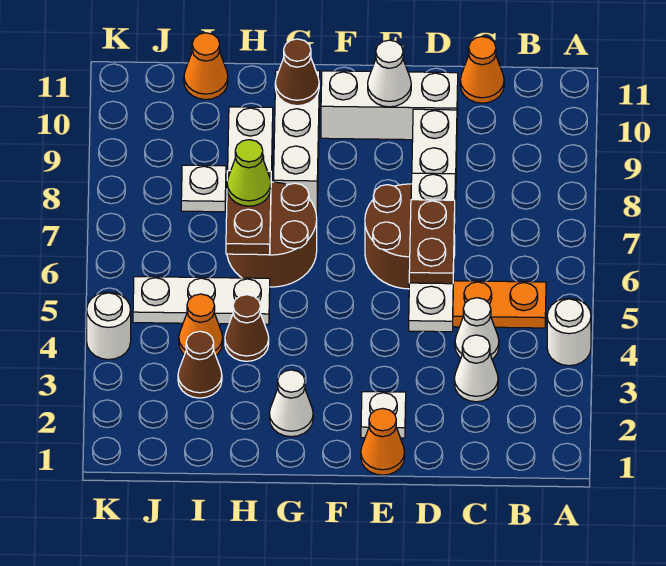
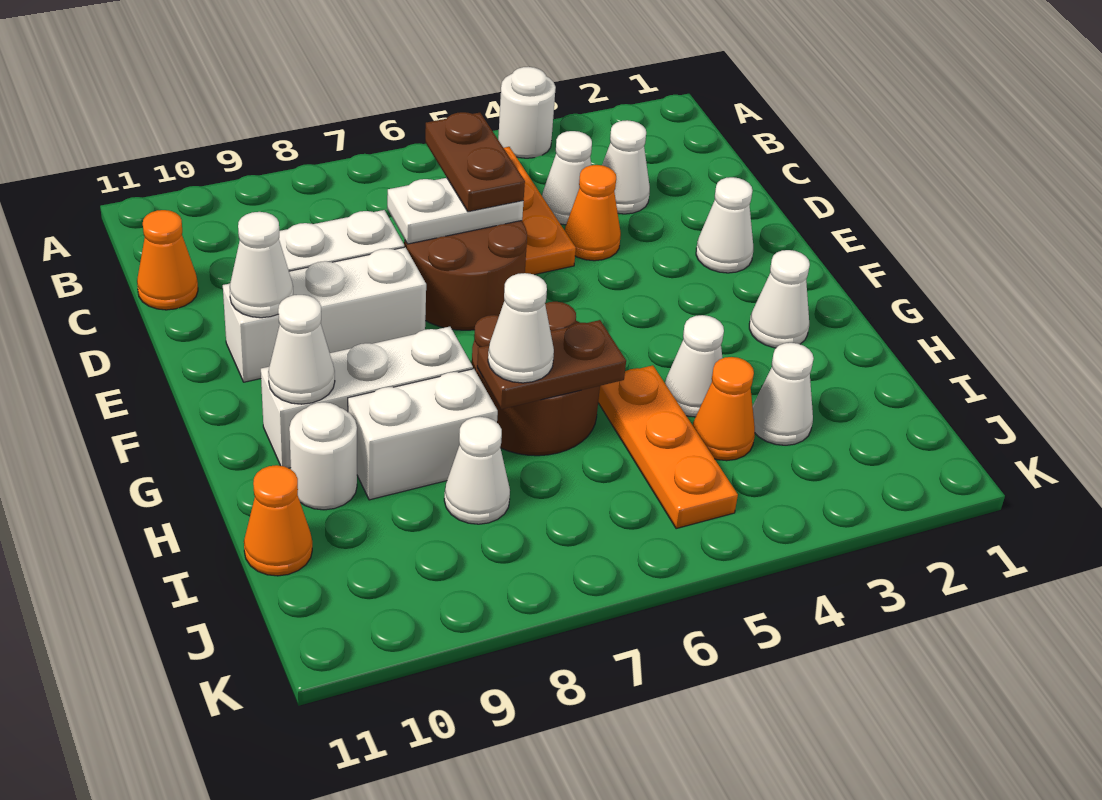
white plate D4:D7 level 2 -> white plate D6:D7 level 2
brown plate D5:D6 level 3 -> brown plate C6:D6 level 3
white brick D10:F10 level 1 -> white brick E8:E10 level 1
orange cone E1 level 1 -> orange cone D4 level 1
white plate E2 level 1 -> white cone E2 level 1
brown cone G10 level 2 -> white cone G10 level 2
brown cone H4 level 1 -> white cone H4 level 1
white plate H5:J5 level 1 -> orange plate H5:J5 level 1
lime cone H7 level 3 -> white cone H7 level 3
brown cone I3 level 1 -> white cone I3 level 1
white plate I8 level 1 -> white cone I8 level 1
white round brick K4 level 1 -> white round brick H10 level 1

